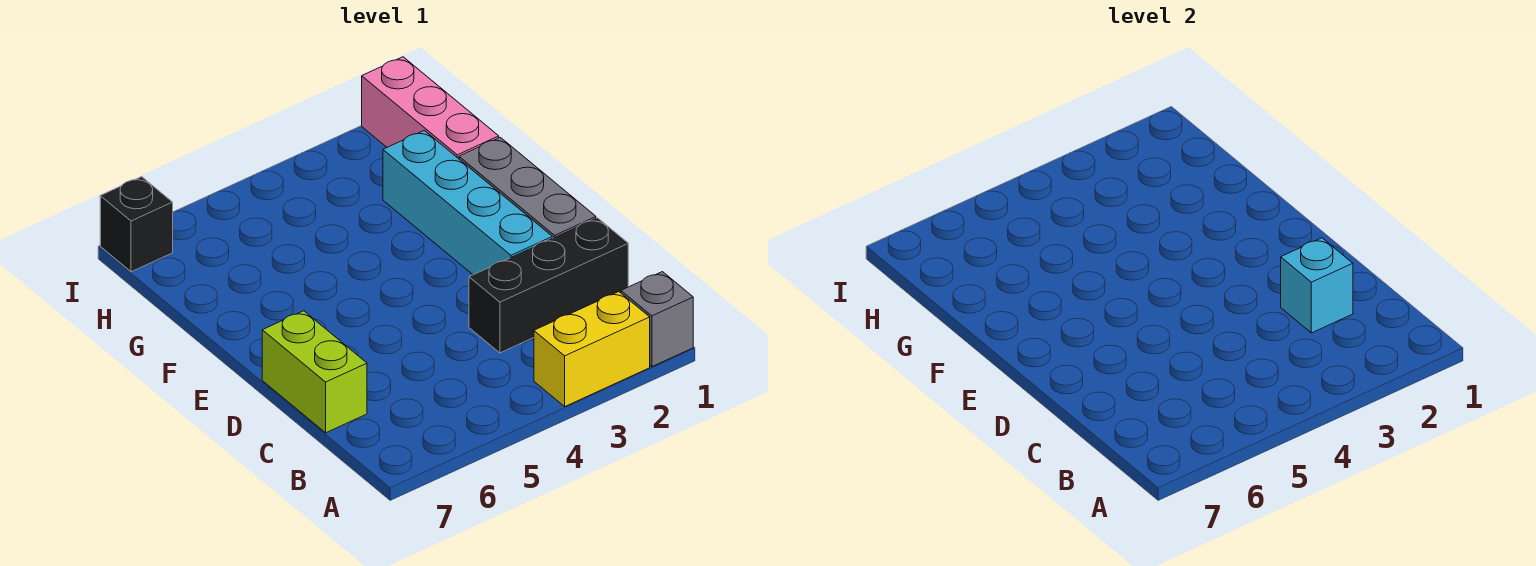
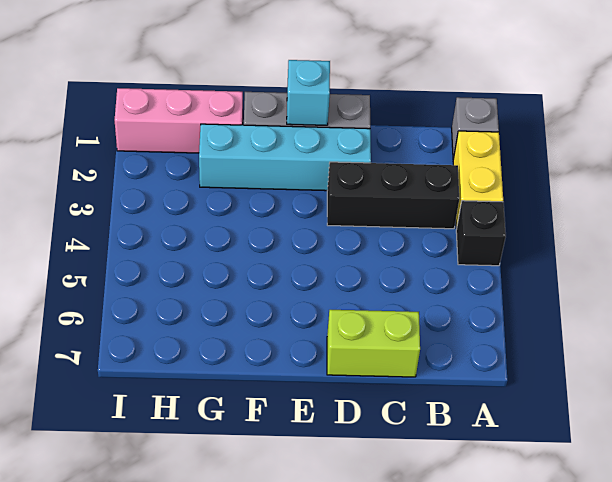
black brick C1:C3 level 1 -> black brick B3:D3 level 1
cyan brick C2 level 2 -> cyan brick E1 level 2
black brick I7 level 1 -> black brick A4 level 1

